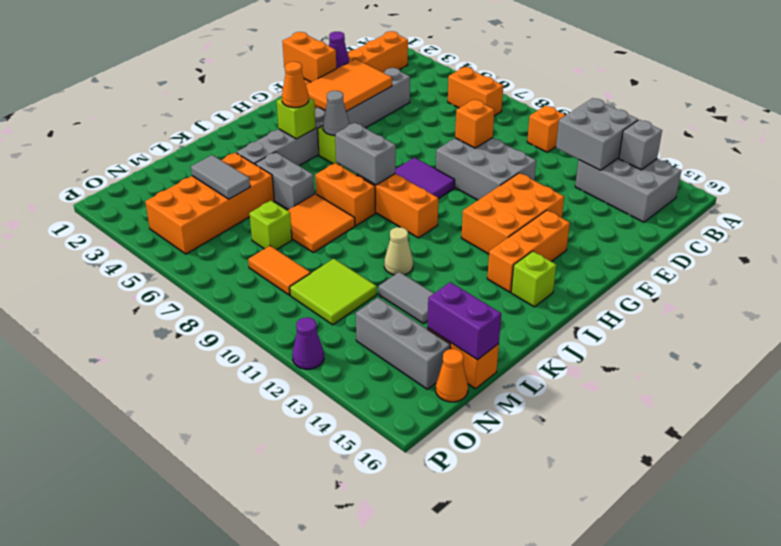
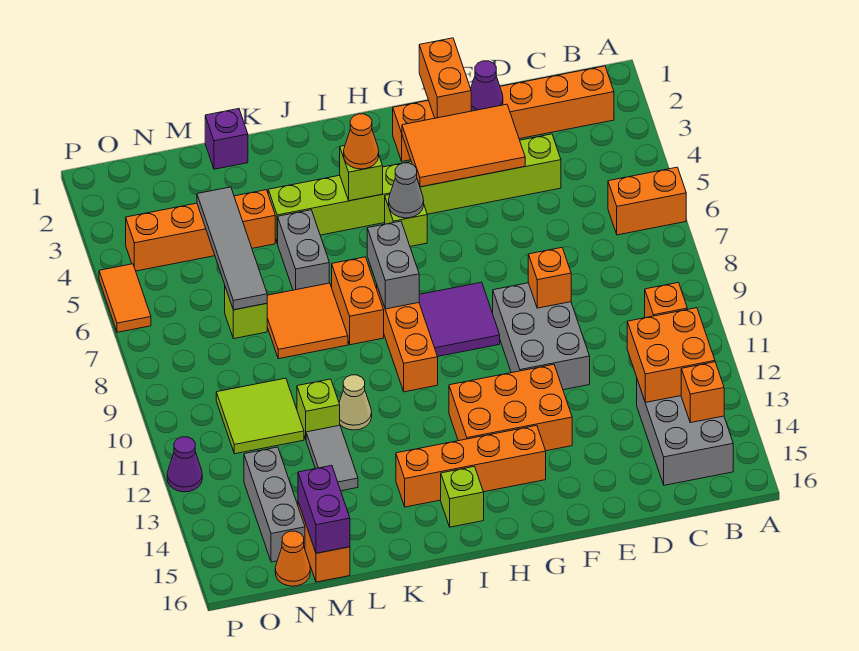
orange brick B6:B7 level 1 -> orange brick A6:B6 level 1
grey brick B12:C13 level 2 -> orange brick B12:C13 level 2
grey brick B14 level 2 -> orange brick B14 level 2
grey brick D4:K4 level 1 -> lime brick D4:K4 level 1
orange brick G14:I14 level 1 -> orange brick G14:J14 level 1
none -> purple brick L1 level 1
orange brick L4:O5 level 1 -> orange brick L4:O4 level 1
none -> lime brick L11 level 1
grey tile M4:M5 level 2 -> grey tile M4:M7 level 2
orange tile N8:N9 level 1 -> orange tile P5:P6 level 1

